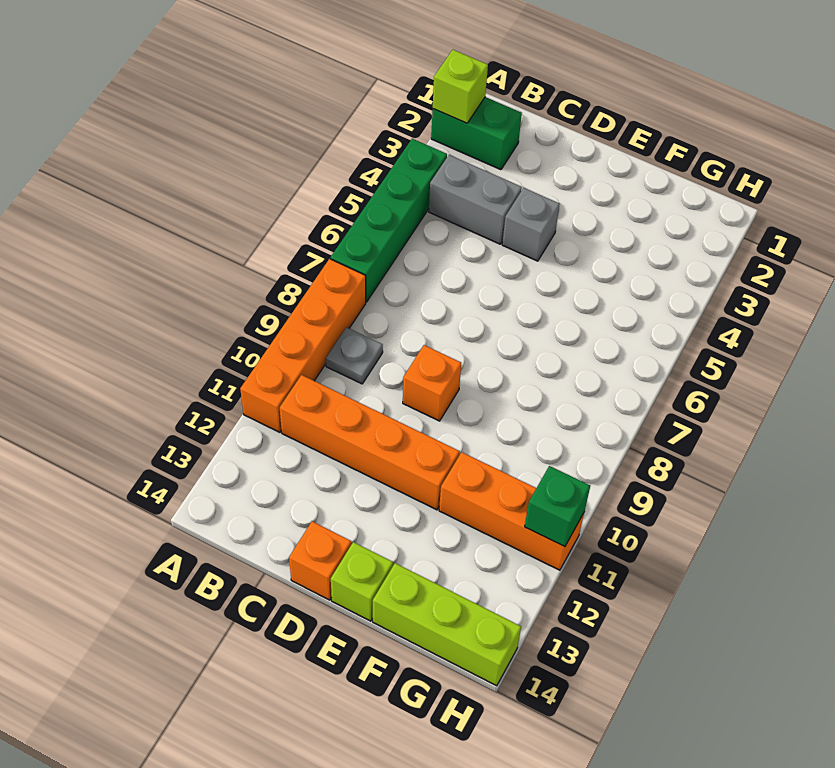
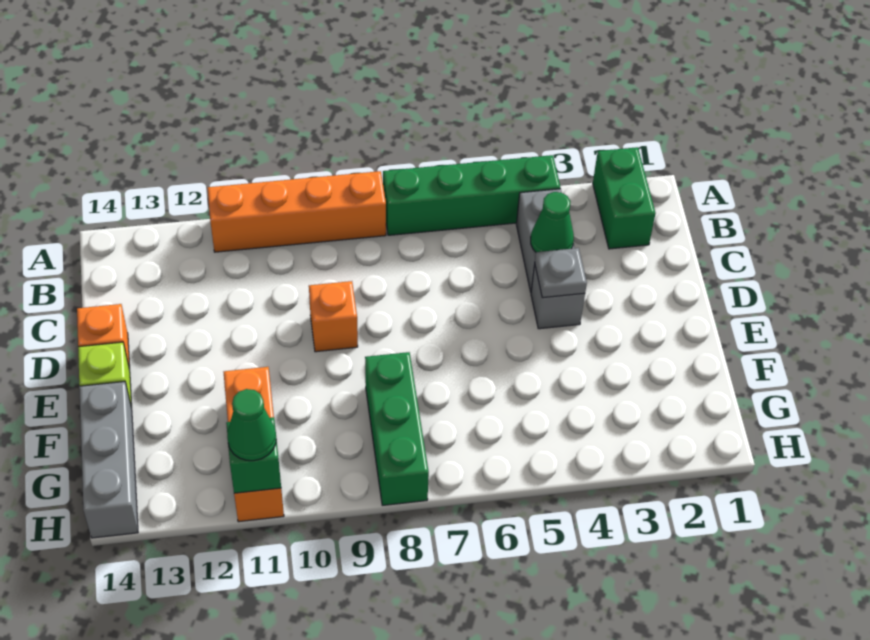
lime brick A2 level 2 -> none
grey plate B9 level 1 -> grey plate D4 level 2
orange brick B11:E11 level 1 -> none
none -> green cone C4 level 2
none -> green brick F8:H8 level 1
lime brick F14:H14 level 1 -> grey brick F14:H14 level 1
none -> green cone H11 level 3

